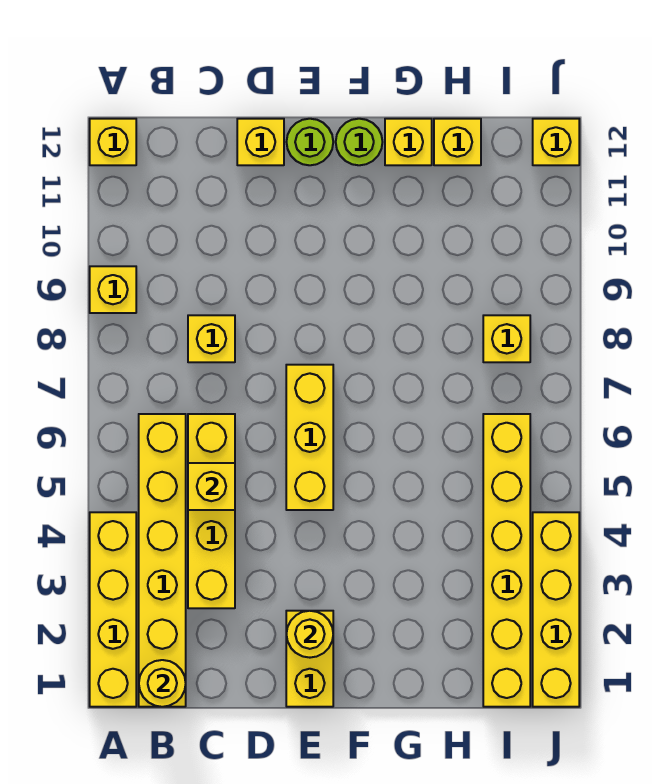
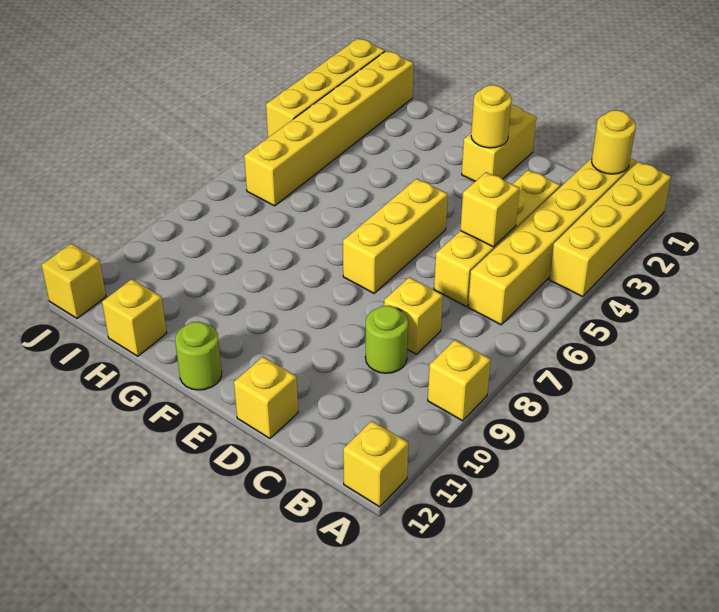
lime round brick E12 level 1 -> lime round brick C9 level 1
yellow brick G12 level 1 -> none
yellow brick I8 level 1 -> none

